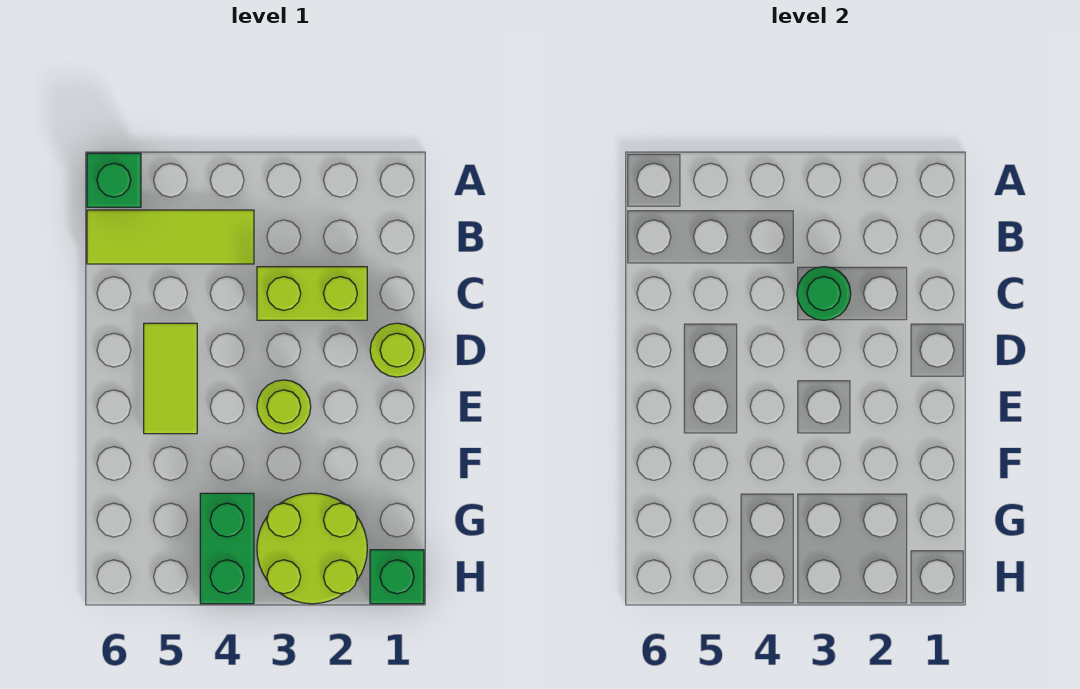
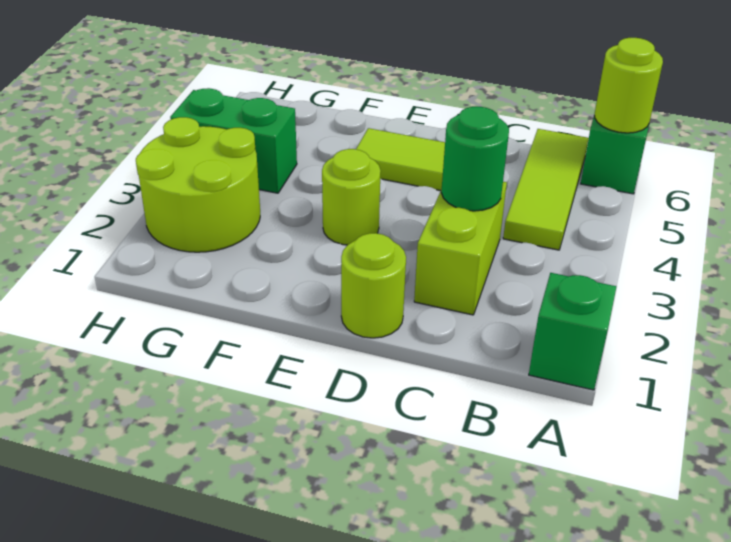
none -> lime round brick A6 level 2
green brick H1 level 1 -> green brick A1 level 1

